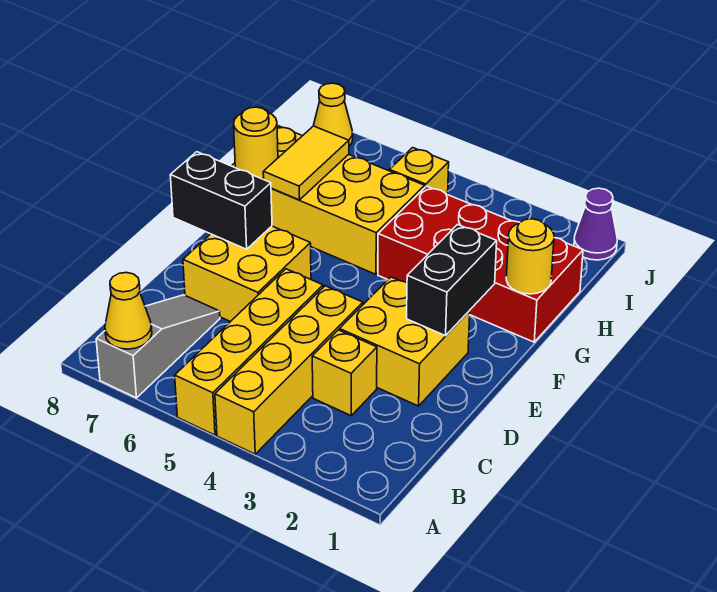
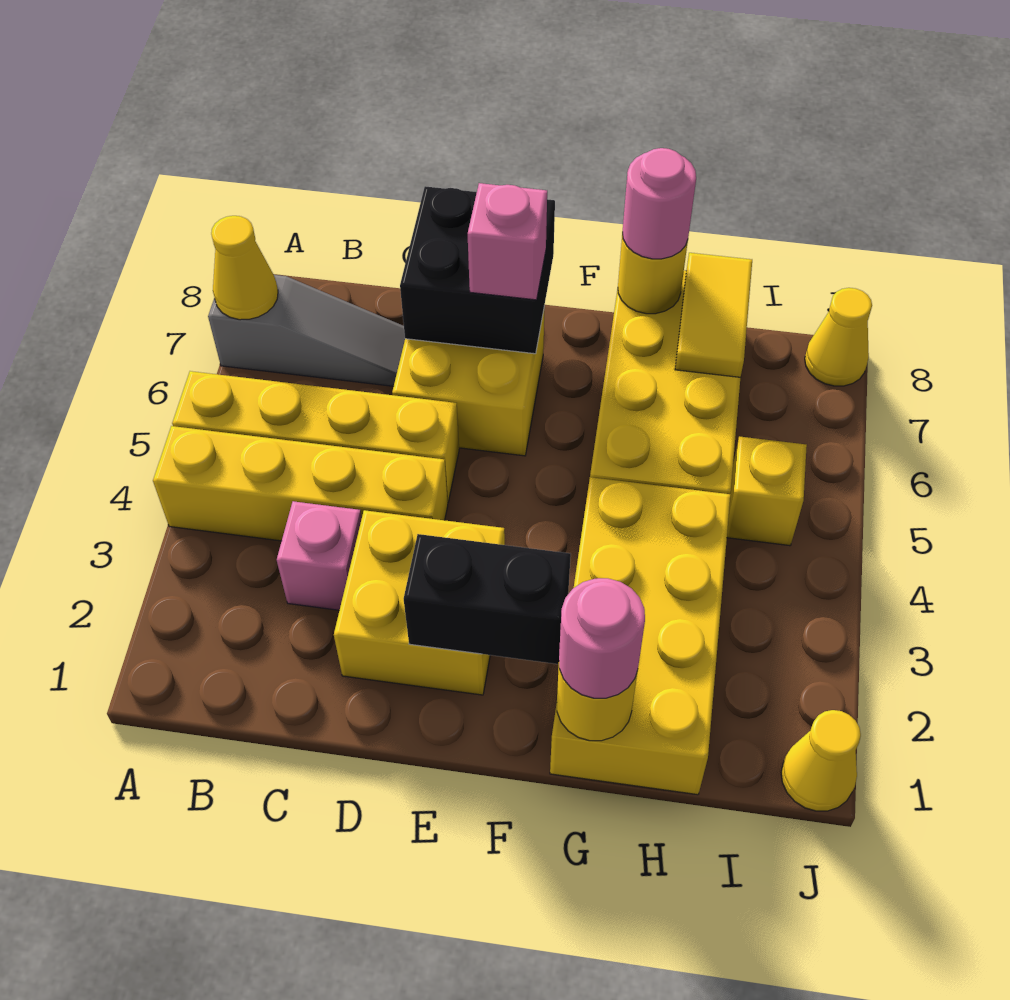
yellow brick C3 level 1 -> pink brick C3 level 1
black brick E7:E8 level 2 -> black brick D7:E8 level 2
none -> pink brick E7 level 3
red brick G1:H4 level 1 -> yellow brick G1:H4 level 1
none -> pink round brick G1 level 3
yellow tile G7:H7 level 2 -> yellow tile H7:H8 level 2
none -> pink round brick G8 level 3
purple cone J1 level 1 -> yellow cone J1 level 1

